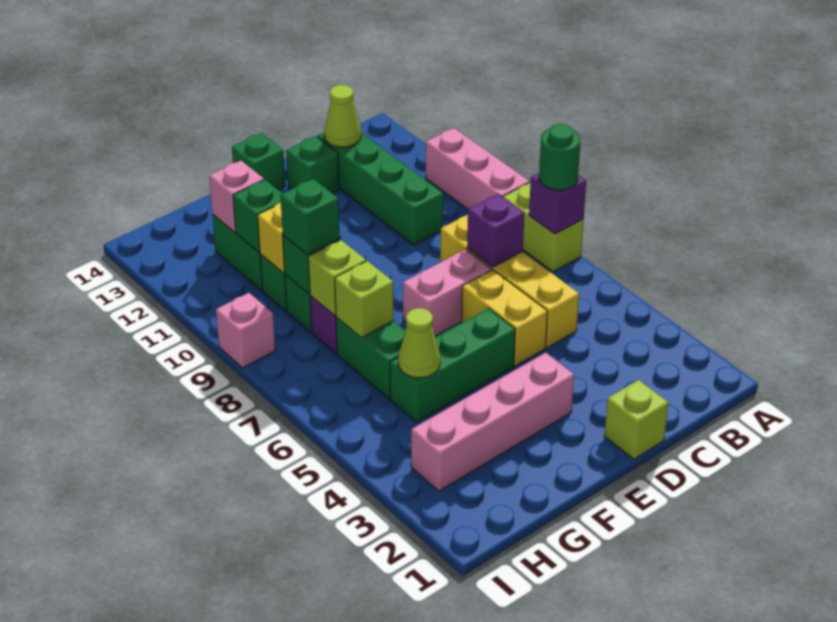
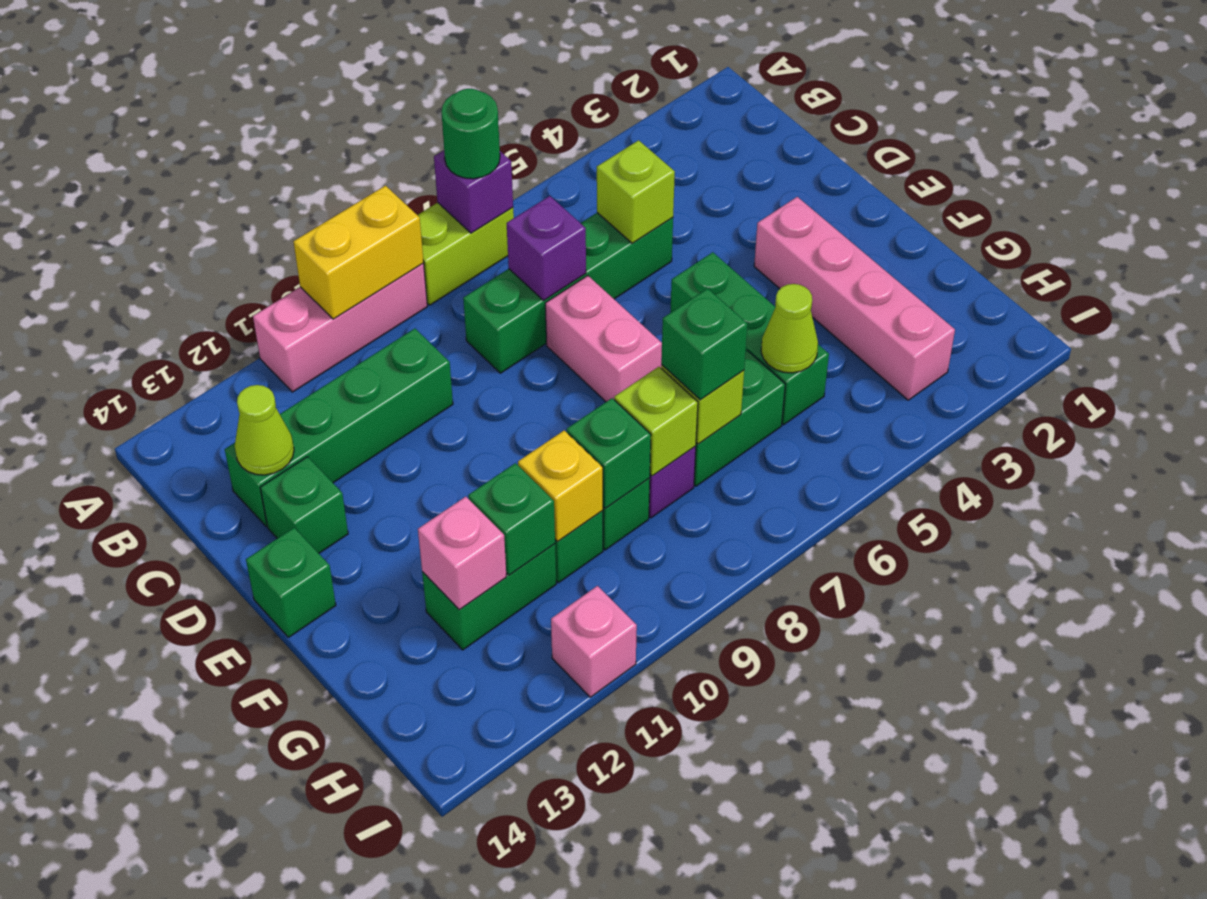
yellow brick C5:C8 level 1 -> green brick C5:C8 level 1
lime brick D1 level 1 -> lime brick C5 level 2
yellow brick D5:D6 level 1 -> yellow brick A9:A10 level 2
green brick G9 level 3 -> green brick G7 level 3
pink brick I9 level 1 -> pink brick I11 level 1

